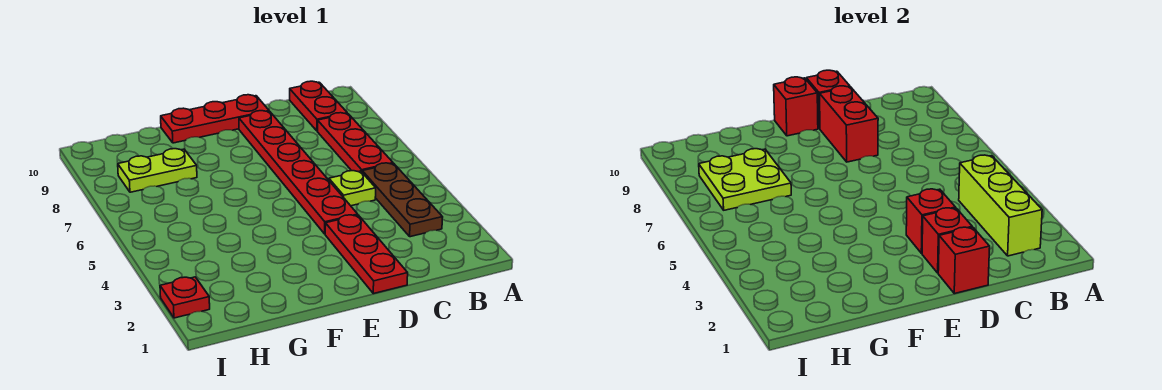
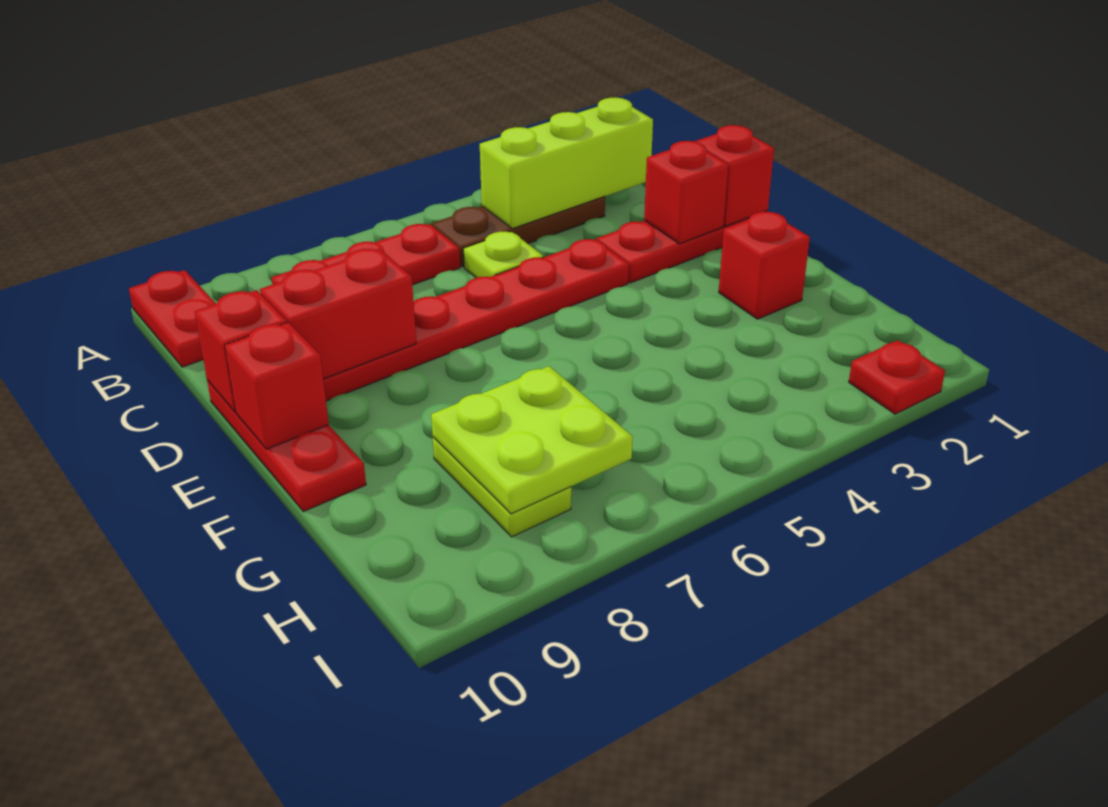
red plate B9:B10 level 1 -> red plate A10:B10 level 1
red brick D3 level 2 -> red brick F2 level 1

